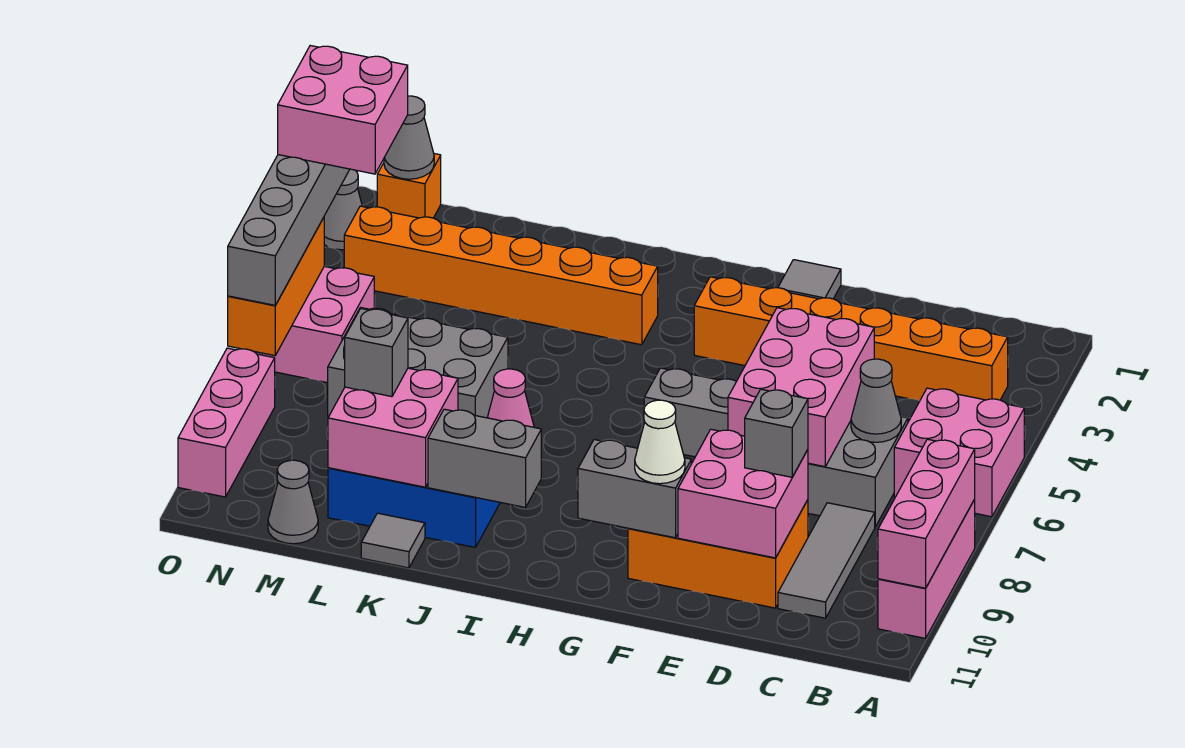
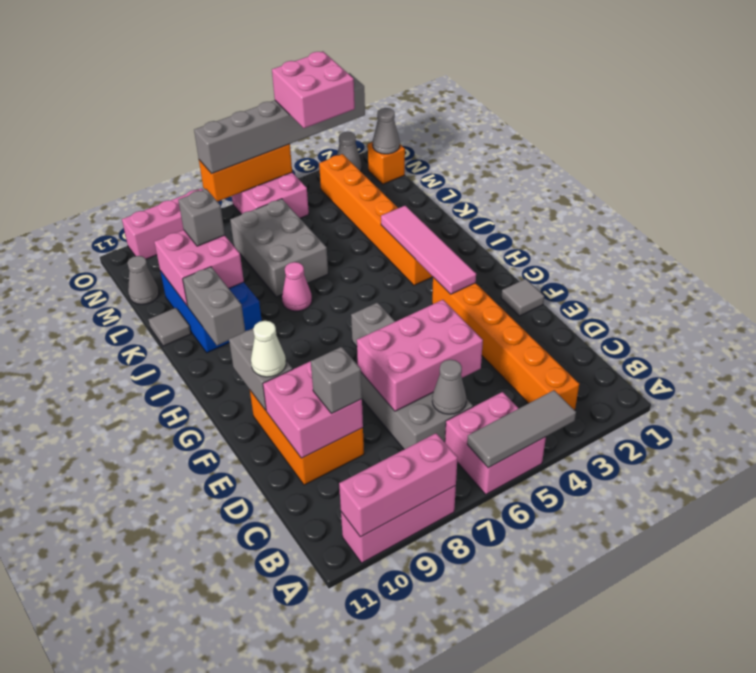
grey tile C8:C10 level 1 -> grey tile A4:A6 level 2
none -> pink tile G3:J3 level 2

